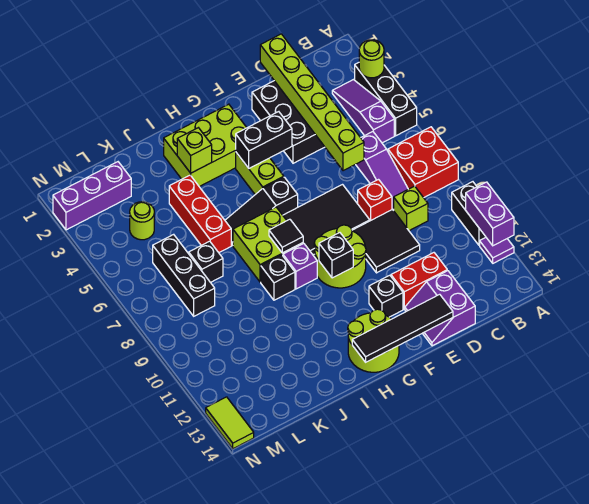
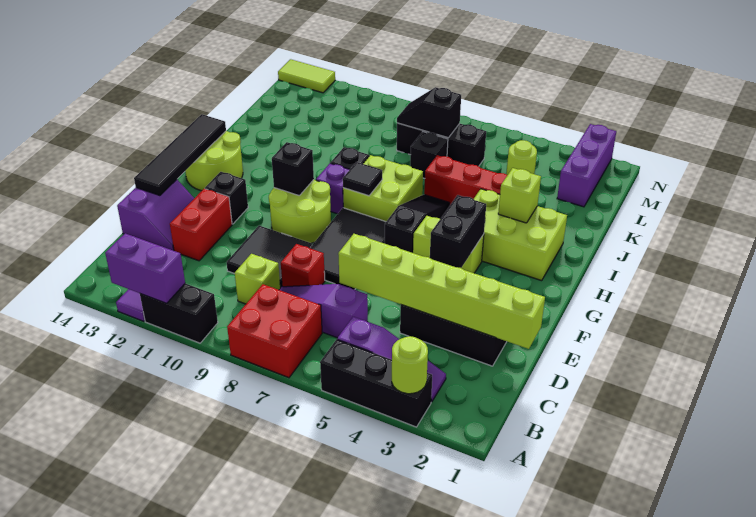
purple slope D13:E14 level 1 top D -> purple slope D13:E14 level 1 top 14
lime brick G2:I3 level 1 -> lime brick H2:I4 level 1
none -> black slope L7:L8 level 2 top 7

